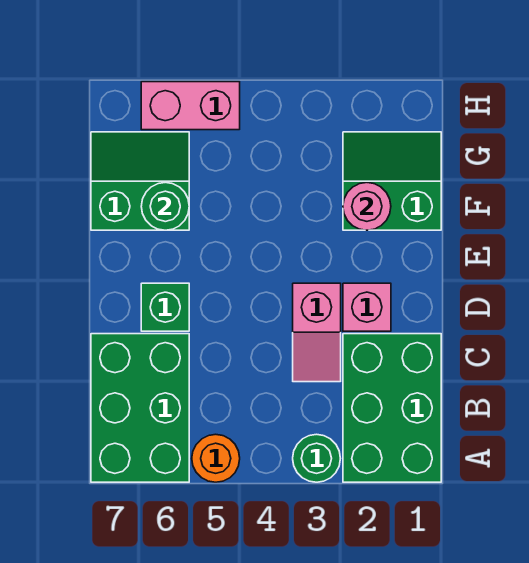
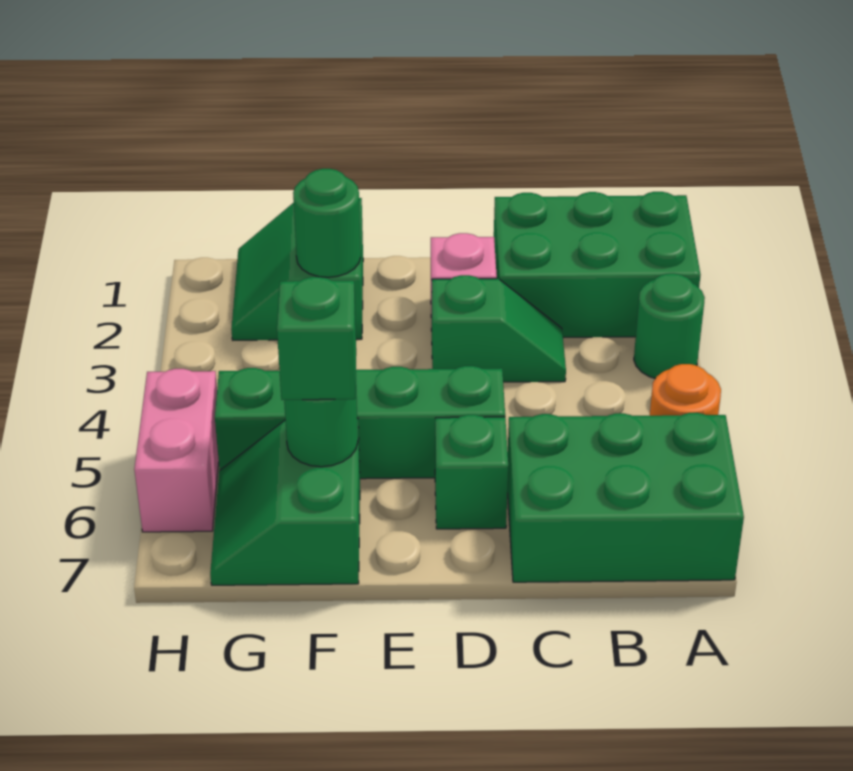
pink slope C3:D3 level 1 top D -> green slope C3:D3 level 1 top D
none -> green brick D5:G5 level 1
pink round brick F2 level 2 -> green round brick F2 level 2
none -> green brick F6 level 3

